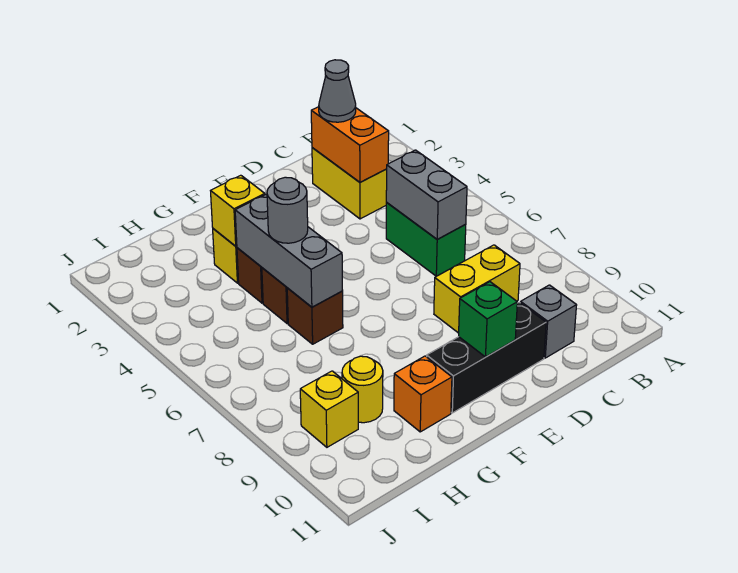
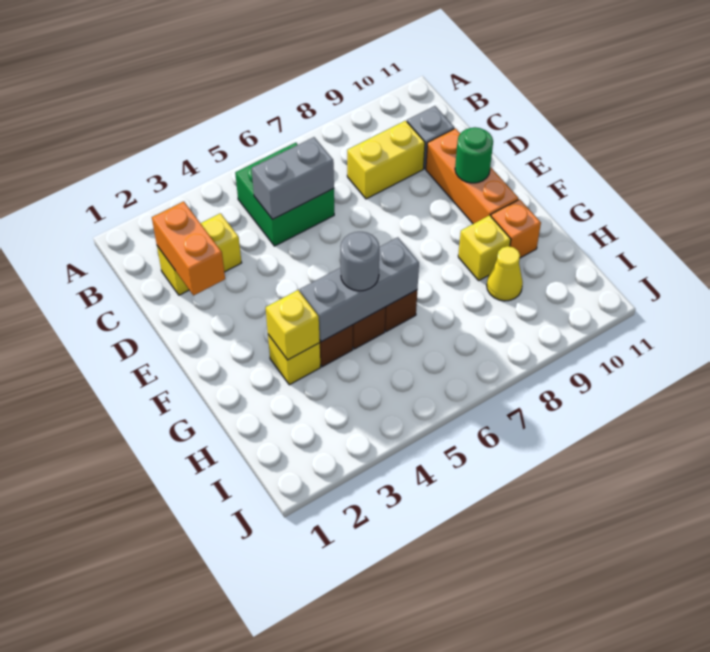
orange brick C2:C3 level 2 -> orange brick C2:D2 level 2
grey cone C2 level 3 -> none
green brick C5:C6 level 1 -> green brick B5:C6 level 1
yellow brick C8:D8 level 1 -> yellow brick C8:C9 level 1
black brick D10:F10 level 1 -> orange brick D10:F10 level 1
green brick E10 level 2 -> green round brick E10 level 2
yellow round brick H9 level 1 -> yellow cone H9 level 1
yellow brick I9 level 1 -> yellow brick G9 level 1

